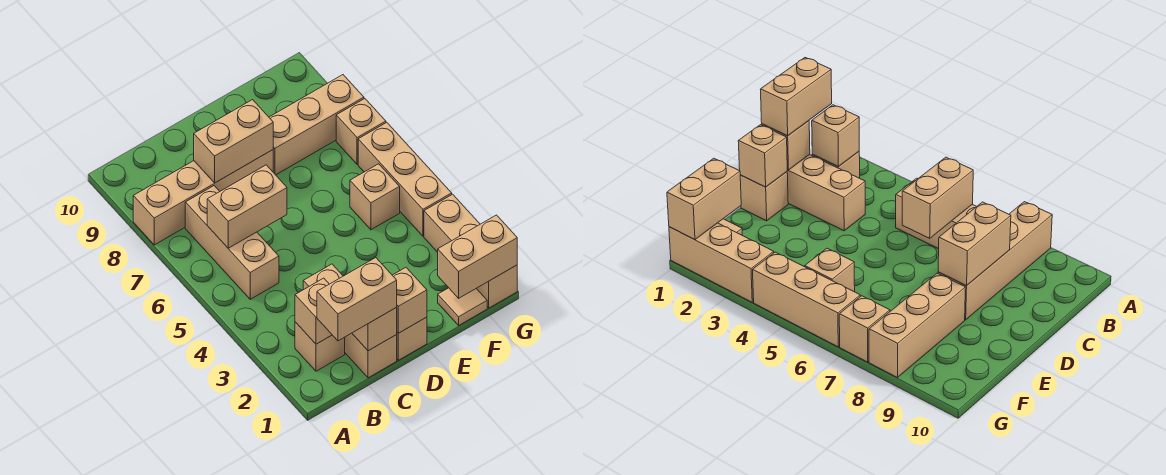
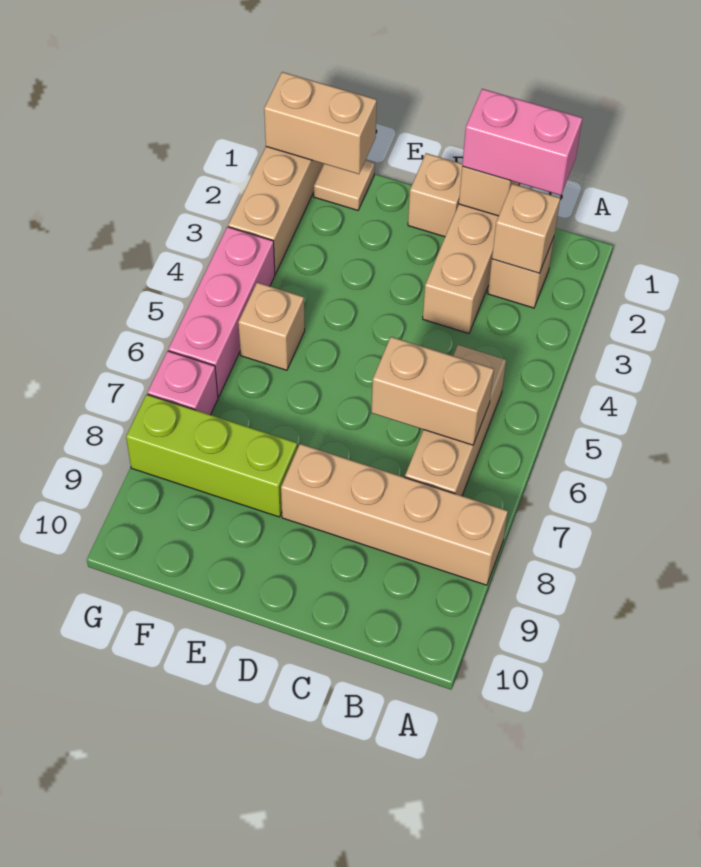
tan brick B1:C1 level 3 -> pink brick B1:C1 level 3
tan brick C8:D8 level 2 -> none
tan brick D1 level 2 -> none
tan brick E8:G8 level 1 -> lime brick E8:G8 level 1
tan brick G4:G6 level 1 -> pink brick G4:G6 level 1
tan brick G7 level 1 -> pink brick G7 level 1

